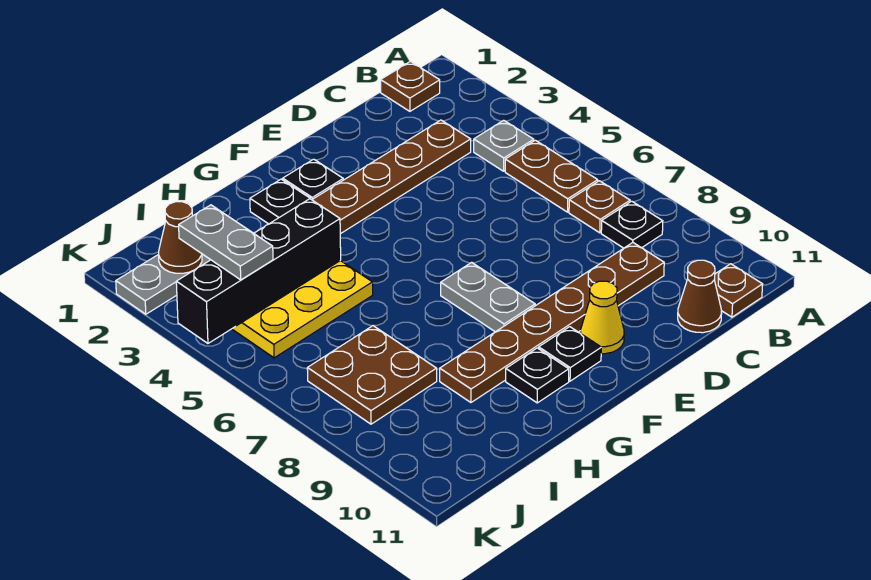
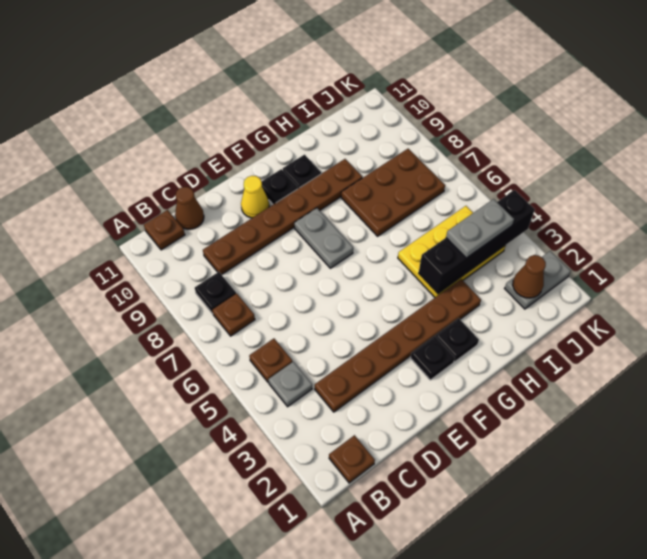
brown plate B5:B6 level 1 -> brown plate B5 level 1
brown plate I7:J8 level 1 -> brown plate H7:J8 level 1
grey plate J3:J4 level 3 -> grey plate I4:J4 level 3

